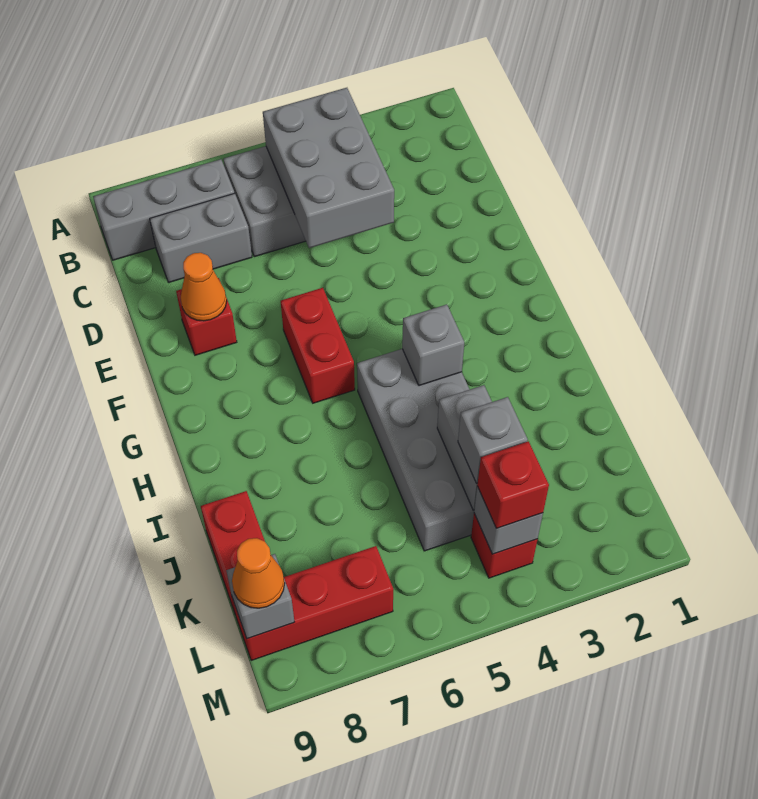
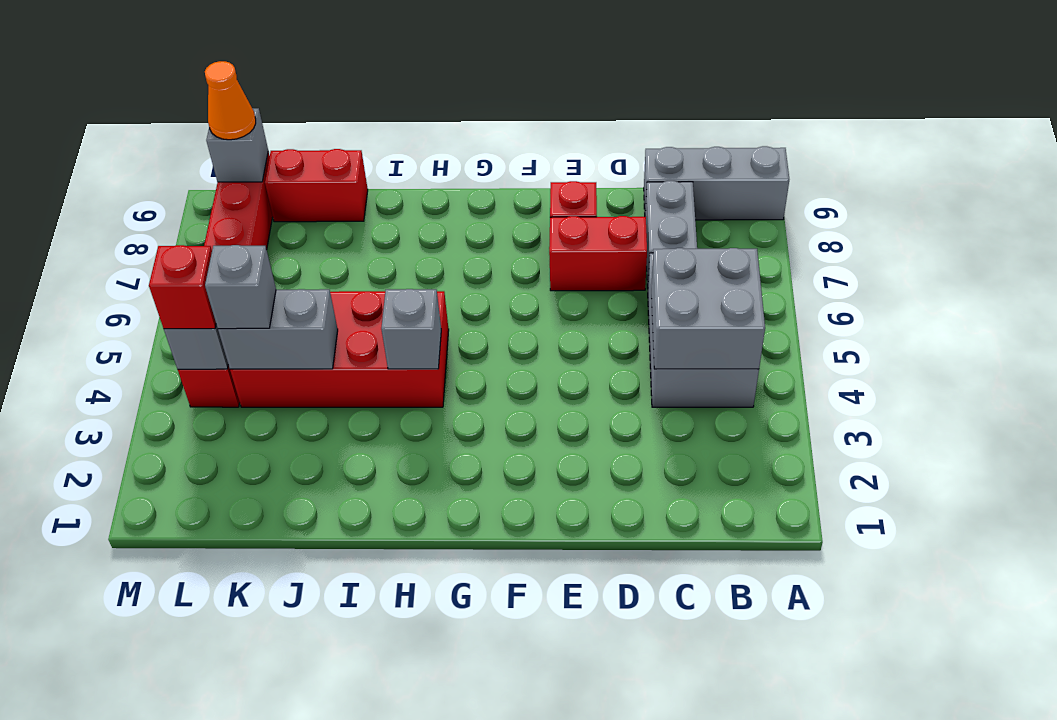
grey brick B4:D5 level 2 -> grey brick B4:C5 level 2
grey brick B7:B9 level 1 -> grey brick A9:C9 level 1
orange cone E8 level 2 -> none
red brick F6:G6 level 1 -> red brick D7:E7 level 1
grey brick H4:K5 level 1 -> red brick H4:K5 level 1

